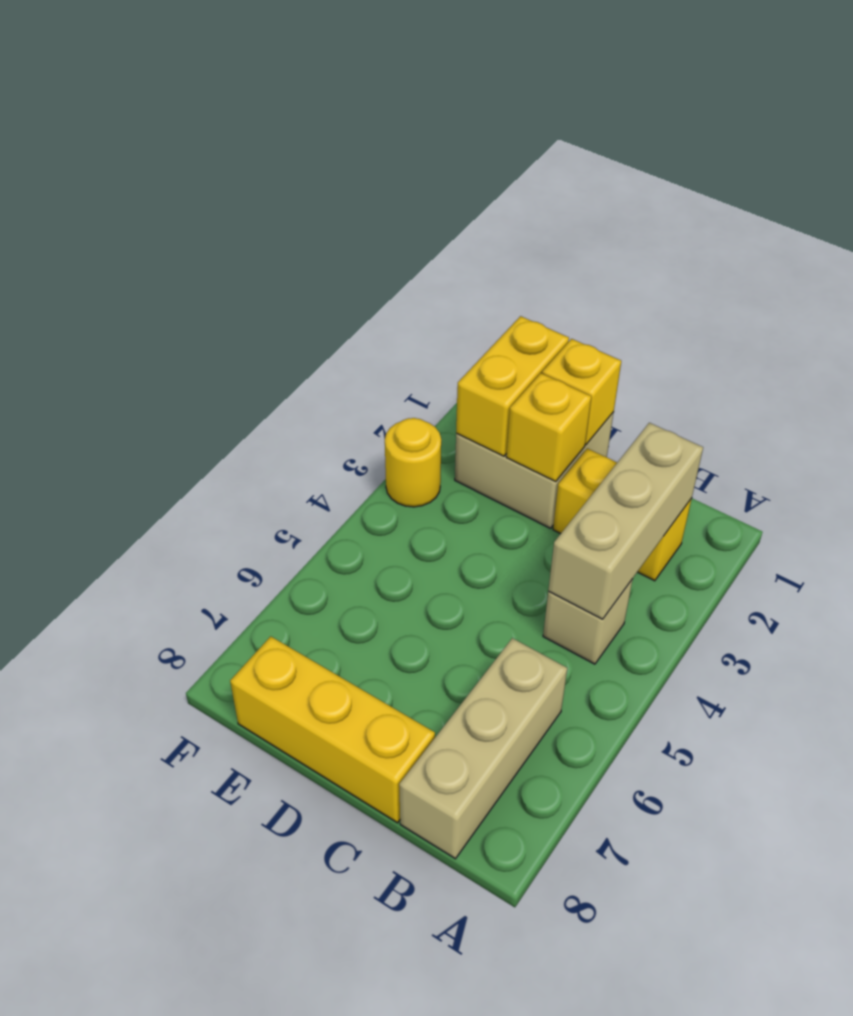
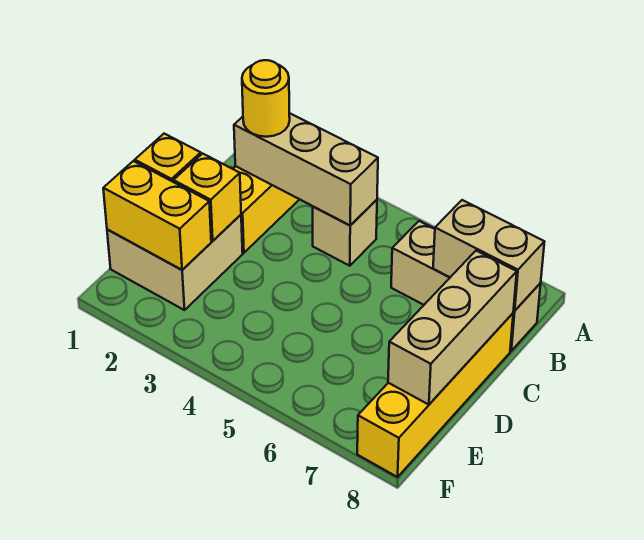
none -> tan brick B7:B8 level 2
yellow brick C8:E8 level 1 -> yellow brick C8:F8 level 1
none -> tan brick C8:E8 level 2
yellow round brick F3 level 1 -> yellow round brick B2 level 3

